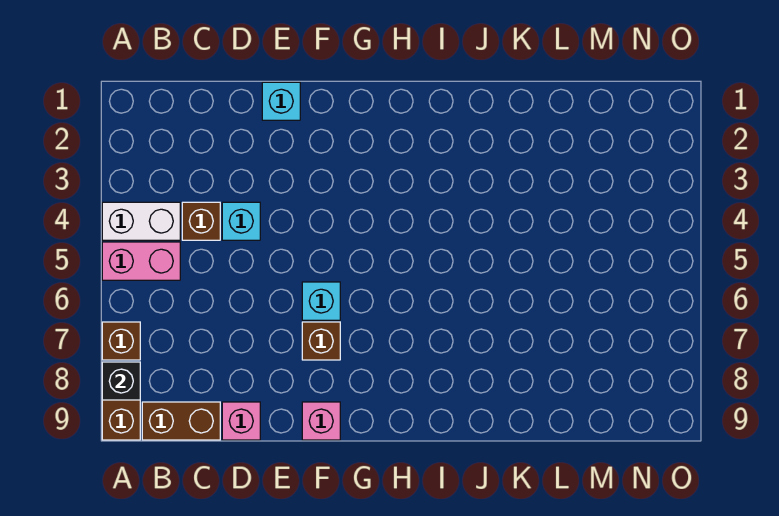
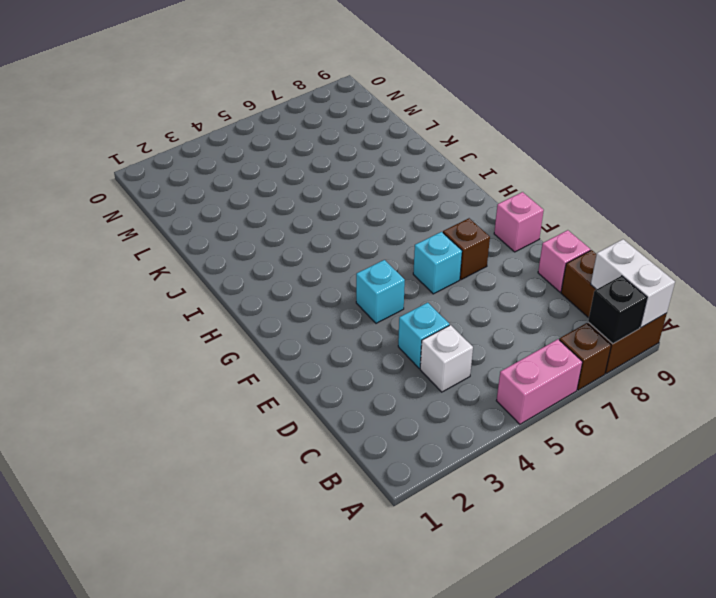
white brick A4:B4 level 1 -> white brick A9:B9 level 2
pink brick A5:B5 level 1 -> pink brick A5:A6 level 1
brown brick C4 level 1 -> white brick C4 level 1
cyan brick E1 level 1 -> cyan brick F4 level 1

